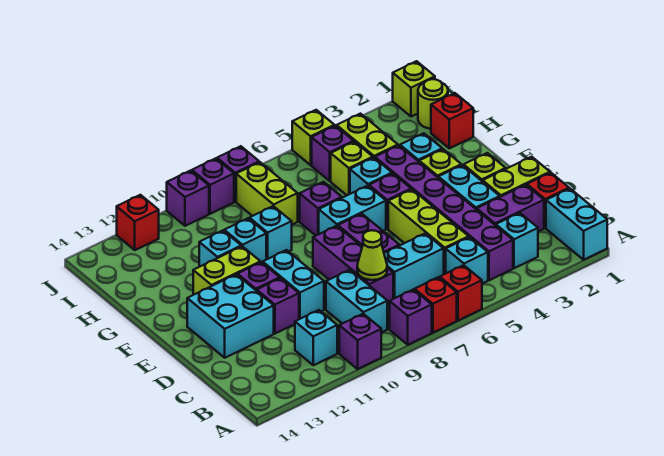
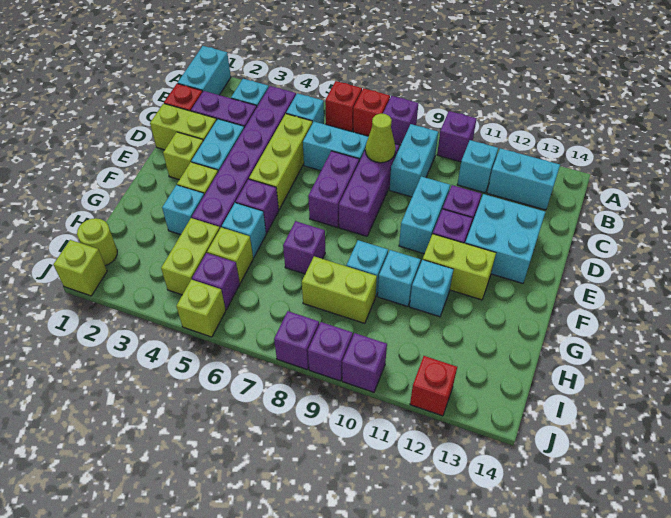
cyan brick F6:F7 level 1 -> cyan brick B12:B13 level 1
red brick H1 level 1 -> none
lime brick H8:I8 level 1 -> lime brick H8:H9 level 1

